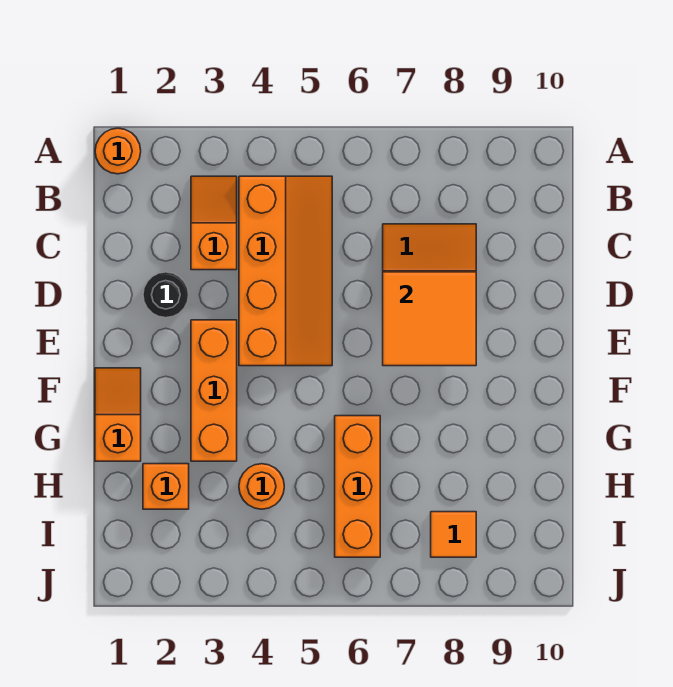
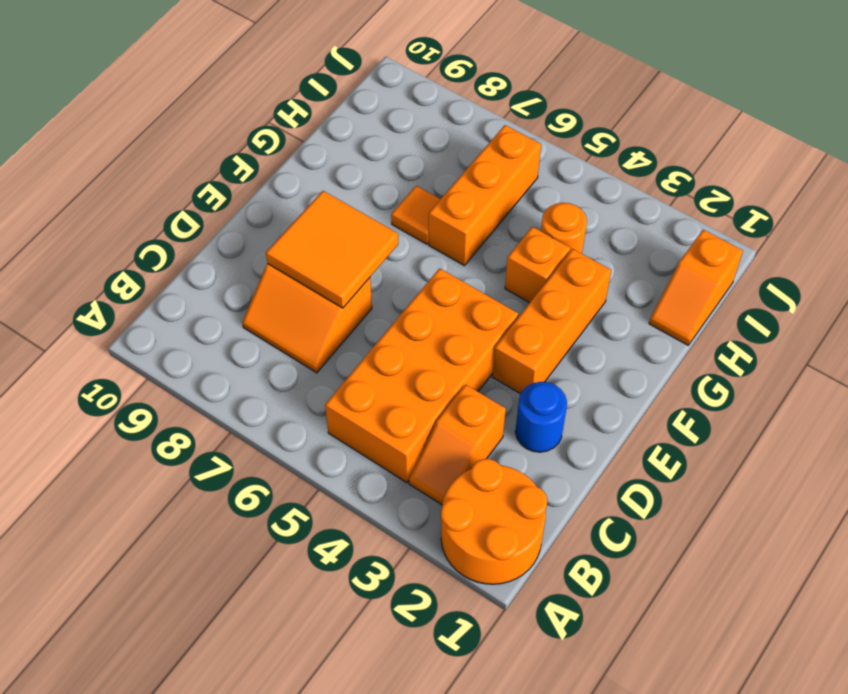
orange round brick A1 level 1 -> orange round brick A1:B2 level 1
orange slope B4:E5 level 1 top 4 -> orange brick B4:E5 level 1
black round brick D2 level 1 -> blue round brick D2 level 1
orange slope F1:G1 level 1 top G -> orange slope H1:I1 level 1 top I
orange brick H2 level 1 -> orange brick G4 level 1
orange tile I8 level 1 -> orange tile G7 level 1

